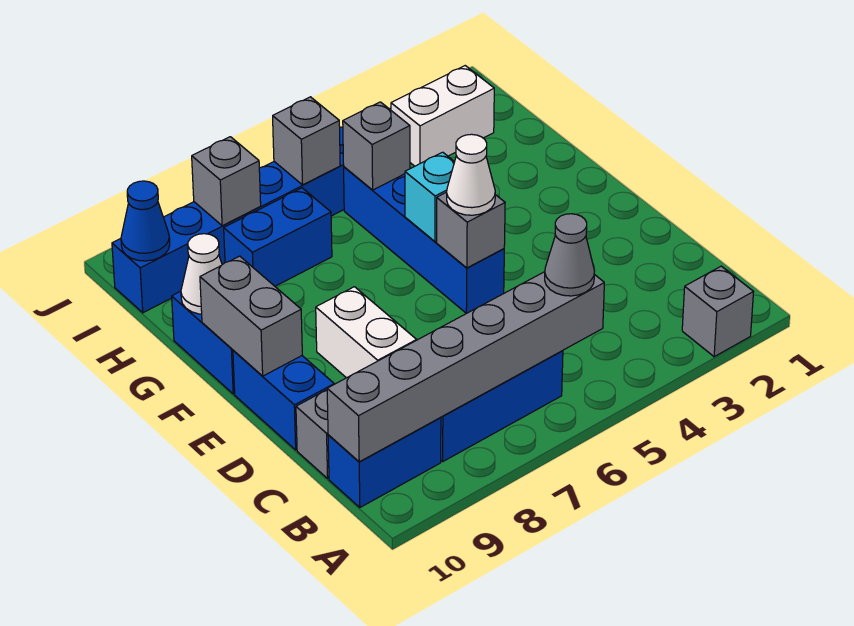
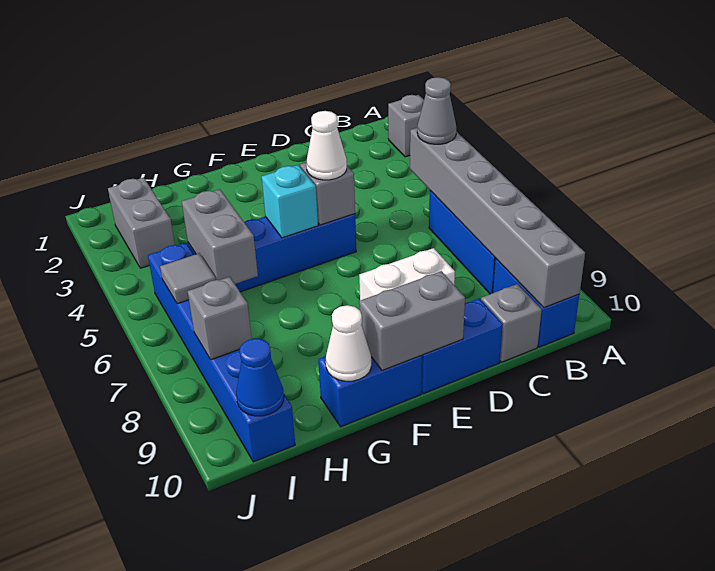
grey brick H5 level 2 -> grey brick H5:H6 level 2
blue brick H7:H8 level 1 -> none
white brick I2:I3 level 1 -> grey brick I2:I3 level 1
grey brick I6 level 2 -> grey tile I6 level 2

